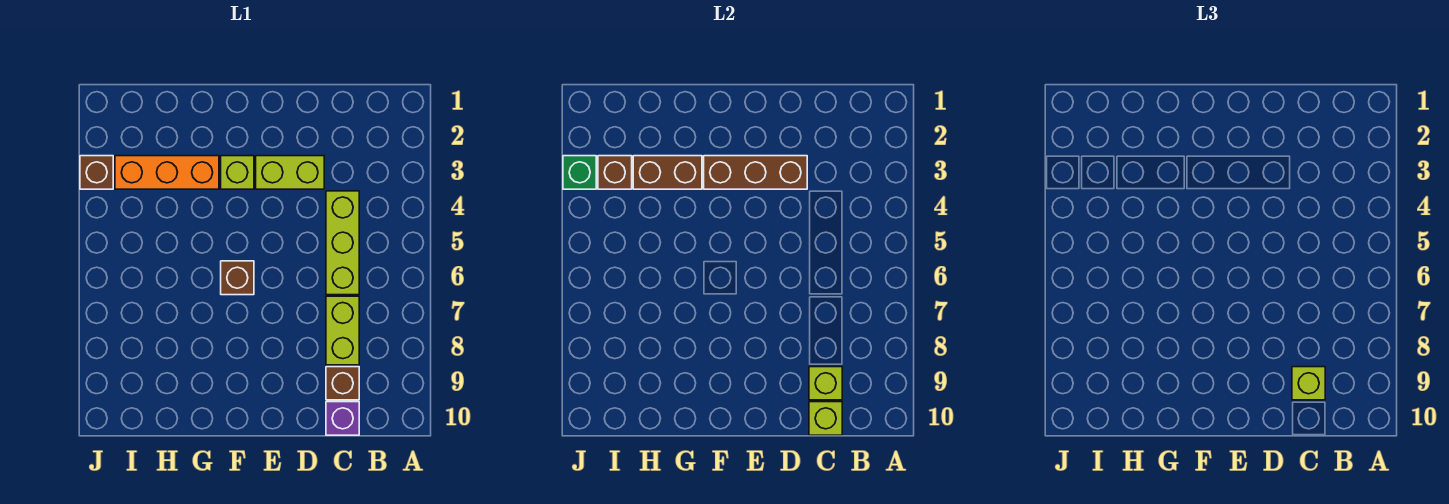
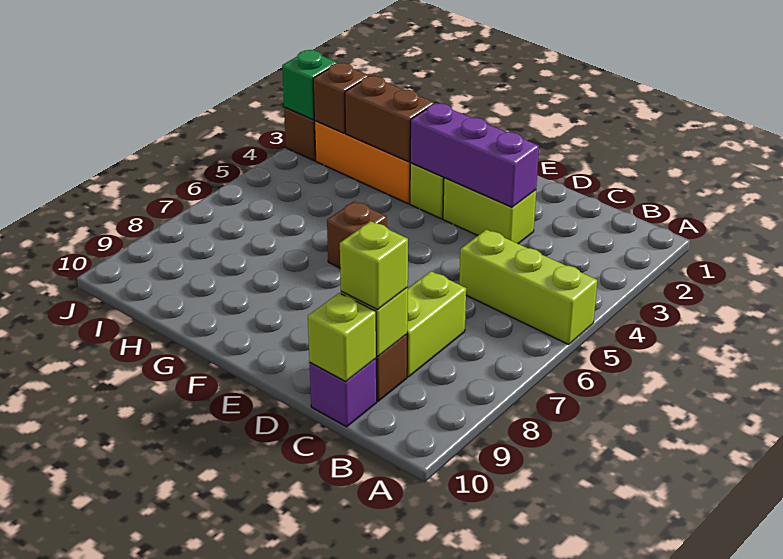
lime brick C4:C6 level 1 -> lime brick A5:C5 level 1
brown brick D3:F3 level 2 -> purple brick D3:F3 level 2

